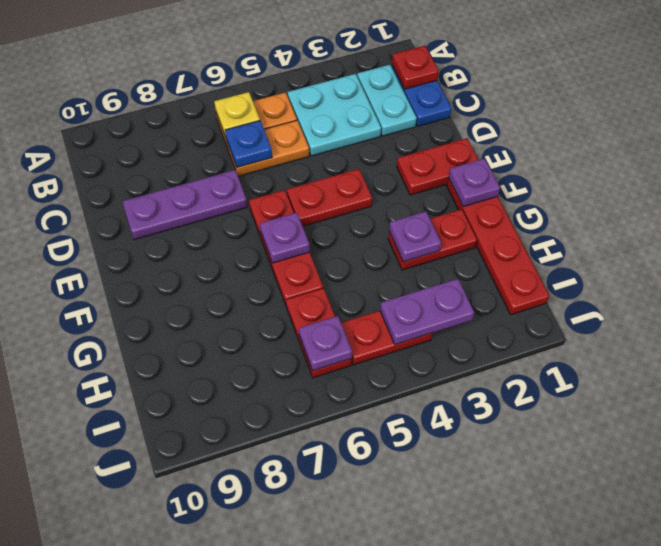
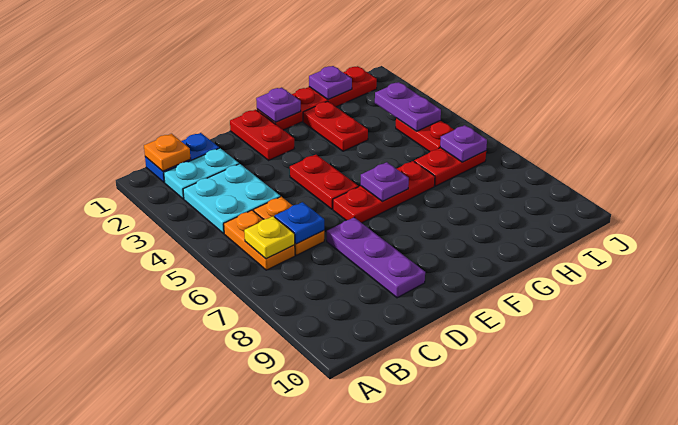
red plate B1 level 2 -> orange plate B1 level 2
purple plate G3 level 2 -> purple plate H1 level 2

